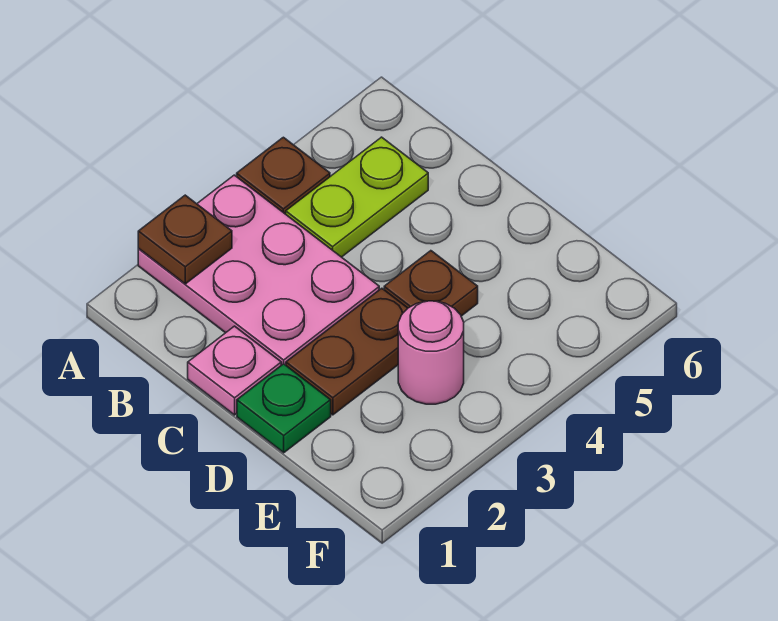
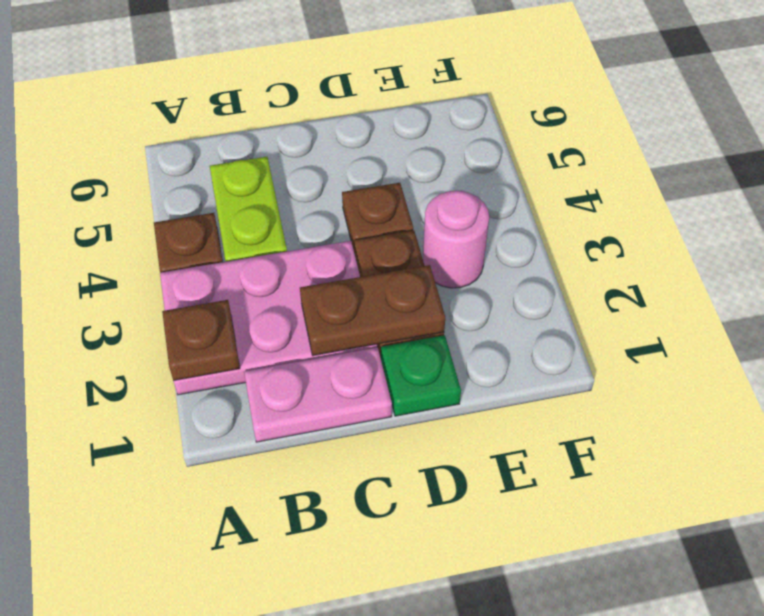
pink plate C1 level 1 -> pink plate B1:C1 level 1
none -> brown plate C2:D2 level 2

